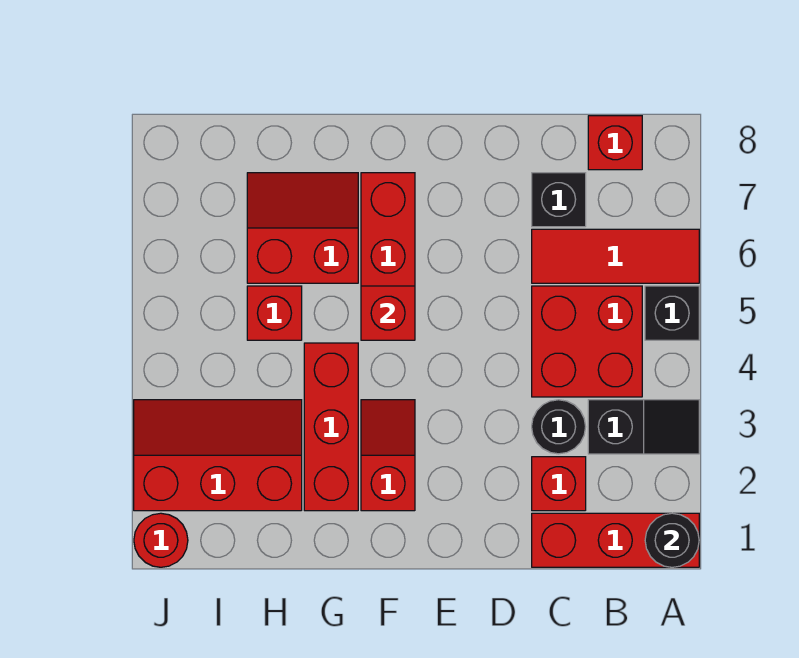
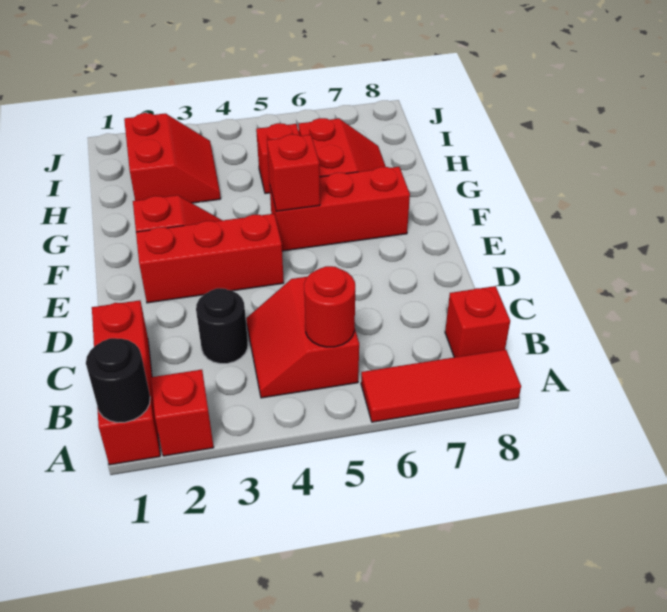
black slope A3:B3 level 1 top B -> none
black brick A5 level 1 -> none
red tile A6:C6 level 1 -> red tile A6:A8 level 1
red brick B4:C5 level 1 -> red slope B4:C5 level 1 top 5
red brick C2 level 1 -> red brick A2 level 1
black brick C7 level 1 -> none
red brick G2:G4 level 1 -> red brick E2:E4 level 1
red slope H2:J3 level 1 top 2 -> red slope H2:I3 level 1 top 2
red round brick J1 level 1 -> red round brick B5 level 2

